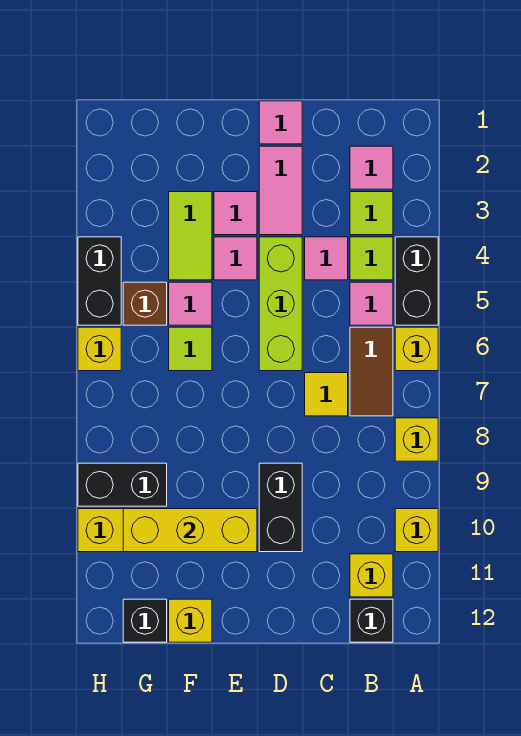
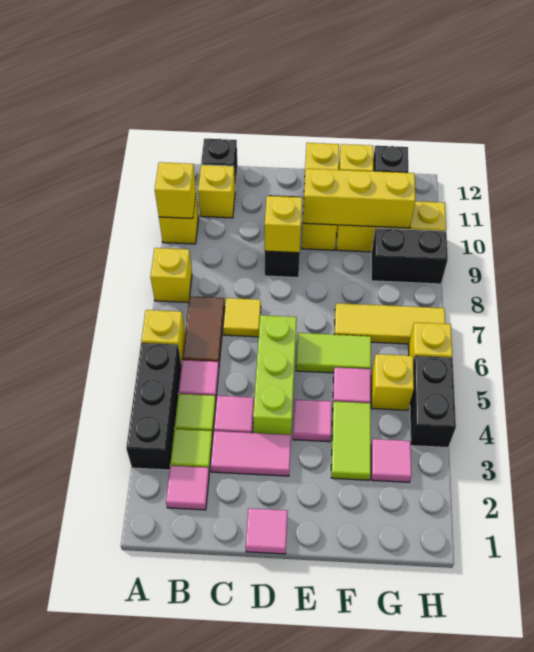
black brick A4:A5 level 1 -> black brick A3:A5 level 1
none -> yellow brick A10 level 2
pink tile D2:D3 level 1 -> pink tile C3:D3 level 1
none -> yellow brick D9 level 2
pink tile E3 level 1 -> pink tile G3 level 1
none -> yellow brick E10:E12 level 1
lime tile F6 level 1 -> lime tile E6:F6 level 1
none -> yellow tile F7:H7 level 1
brown brick G5 level 1 -> yellow brick G5 level 1

